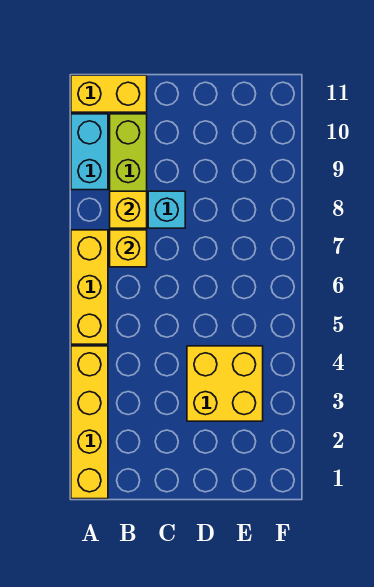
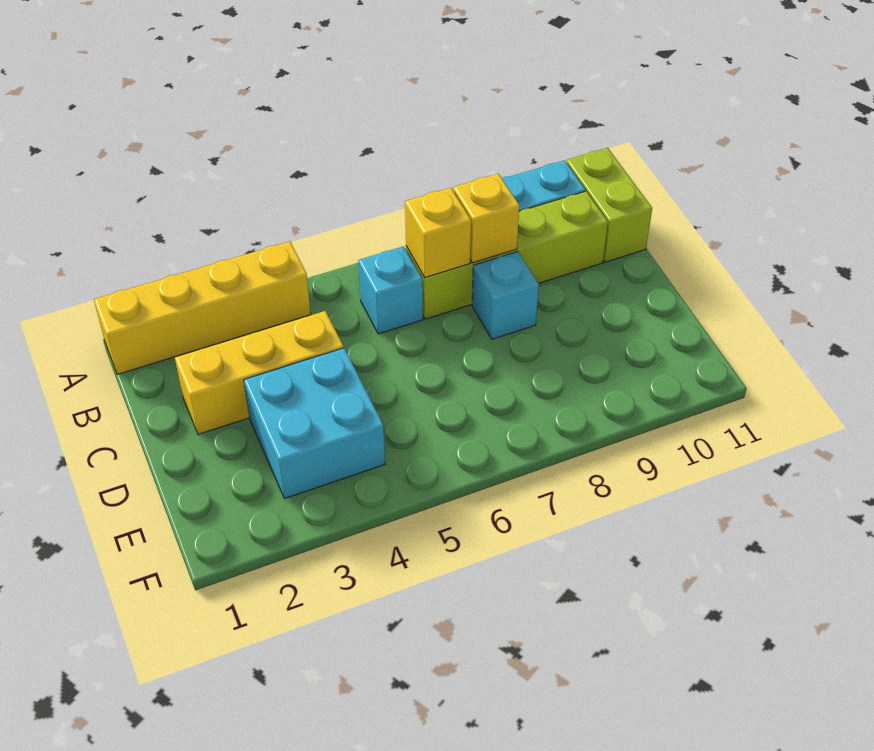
yellow brick A5:A7 level 1 -> yellow brick C2:C4 level 1
yellow brick A11:B11 level 1 -> lime brick A11:B11 level 1
none -> cyan brick B6 level 1
yellow brick D3:E4 level 1 -> cyan brick D3:E4 level 1

